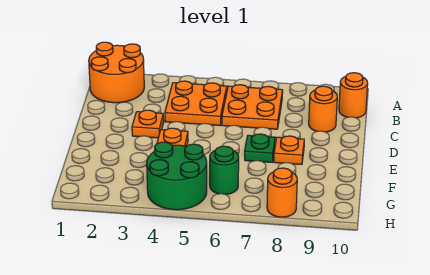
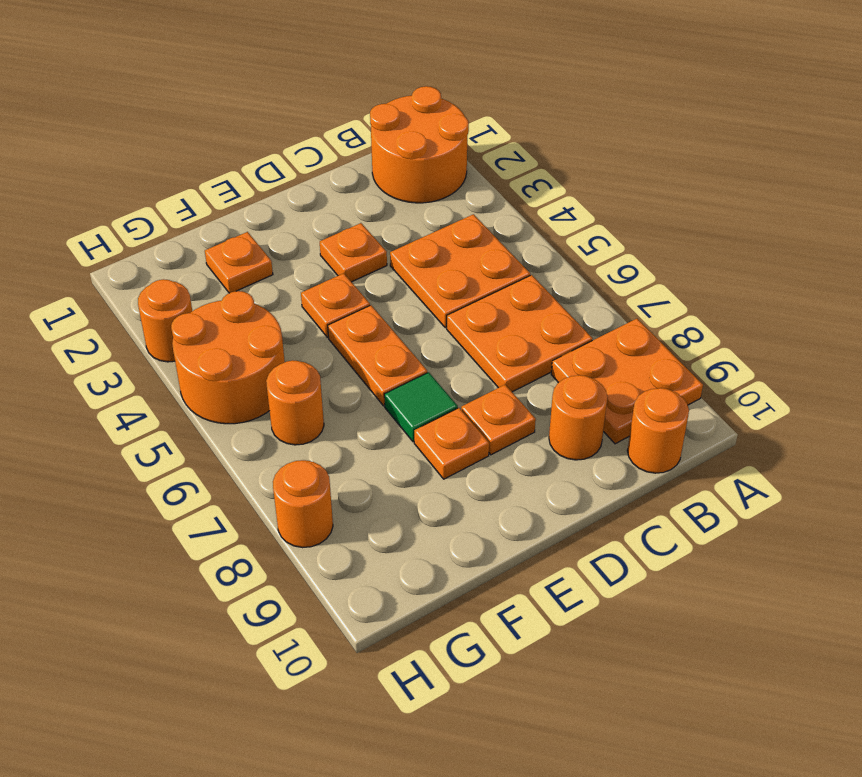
none -> orange plate A8:B9 level 1
none -> orange plate D8 level 1
none -> orange plate E5:E6 level 1
green plate E7 level 1 -> green tile E7 level 1
none -> orange plate F2 level 1
green round brick G4:H5 level 1 -> orange round brick G4:H5 level 1
green round brick G6 level 1 -> orange round brick G6 level 1
none -> orange round brick H3 level 1

